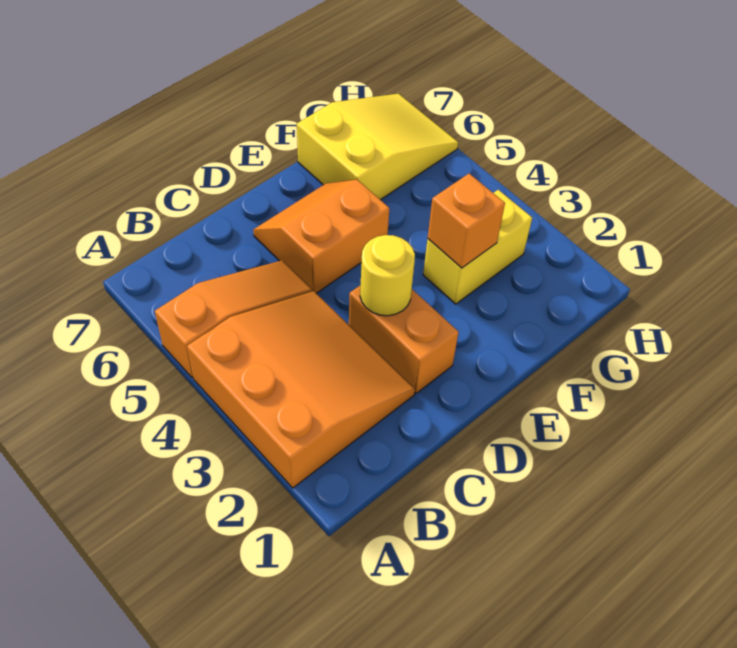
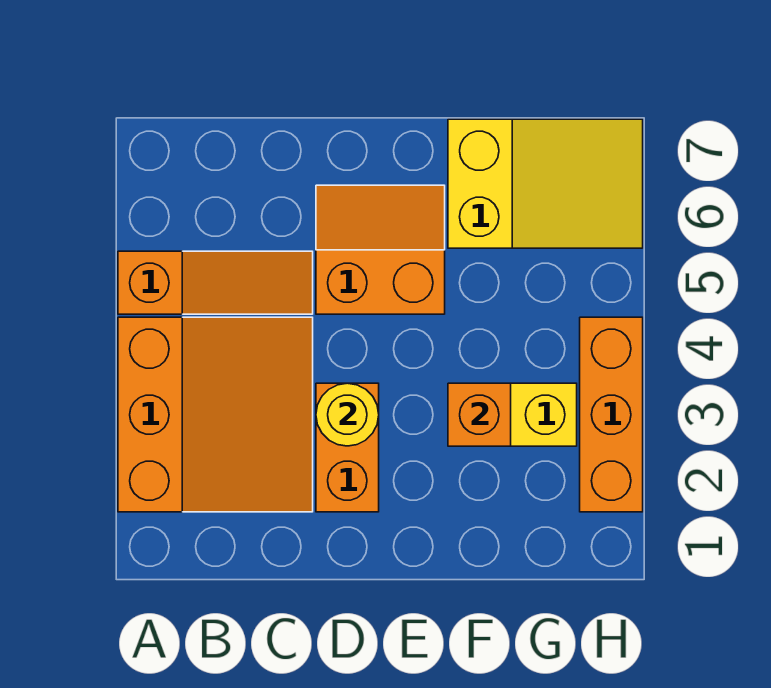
none -> orange brick H2:H4 level 1

